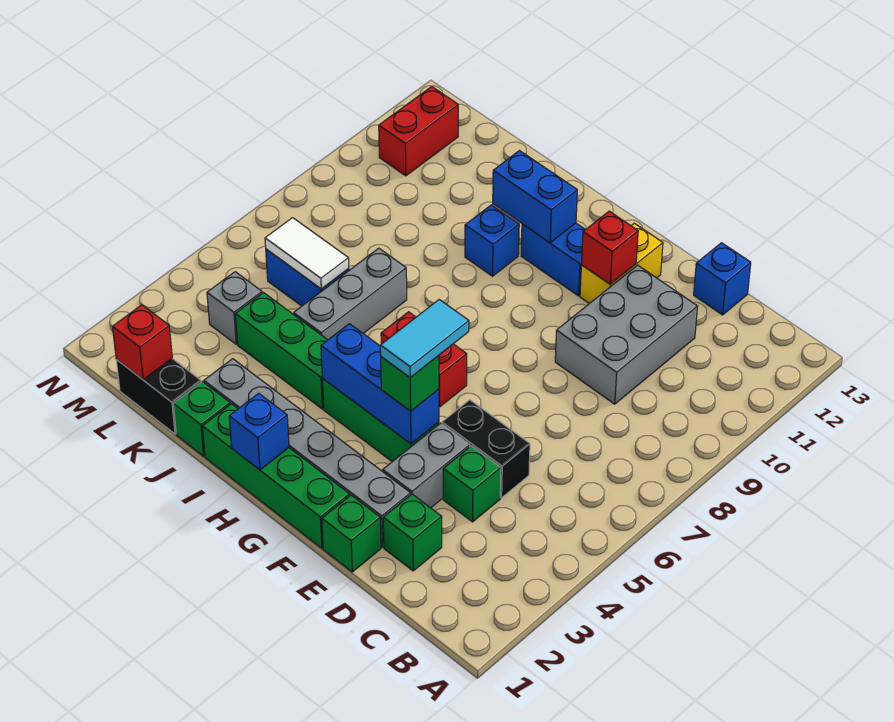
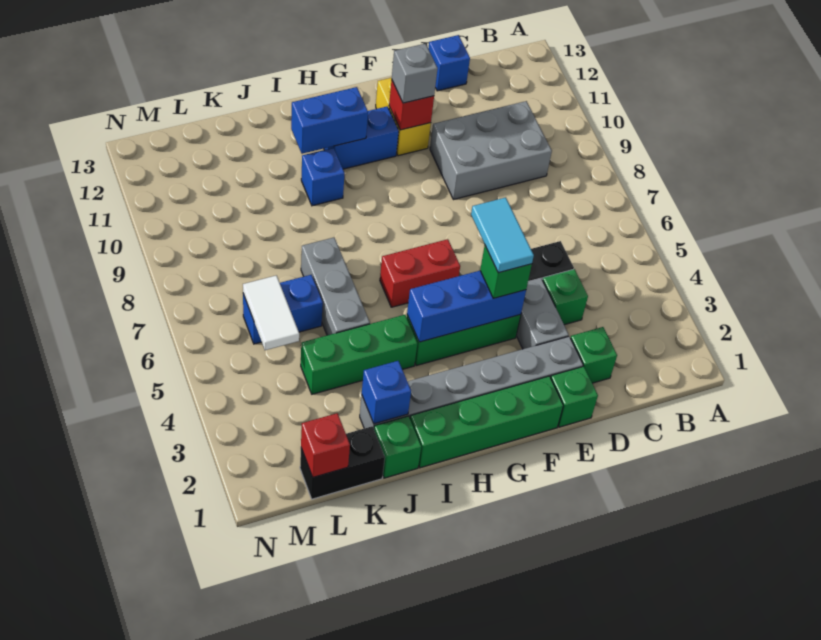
grey brick D9:E11 level 1 -> grey brick C9:E10 level 1
blue brick H1 level 2 -> blue brick J2 level 2
white tile K6:L6 level 2 -> white tile L5:L6 level 2
grey brick L4 level 1 -> grey brick F11 level 3
red brick M11:M12 level 1 -> none

